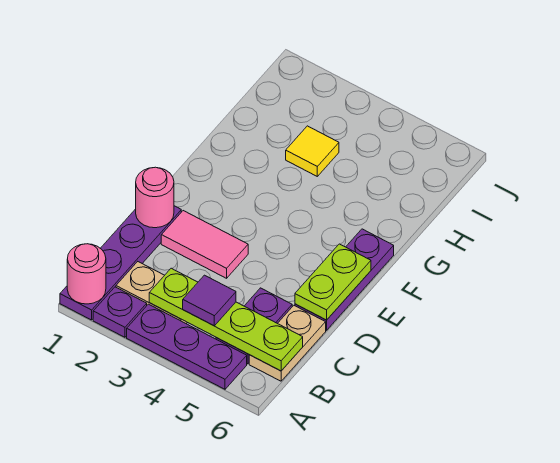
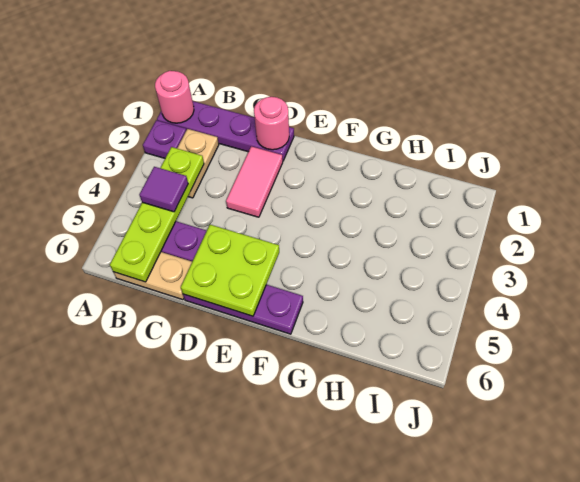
purple plate A3:A5 level 1 -> none
lime plate D6:E6 level 2 -> lime plate D5:E6 level 2
yellow tile H3 level 1 -> none

